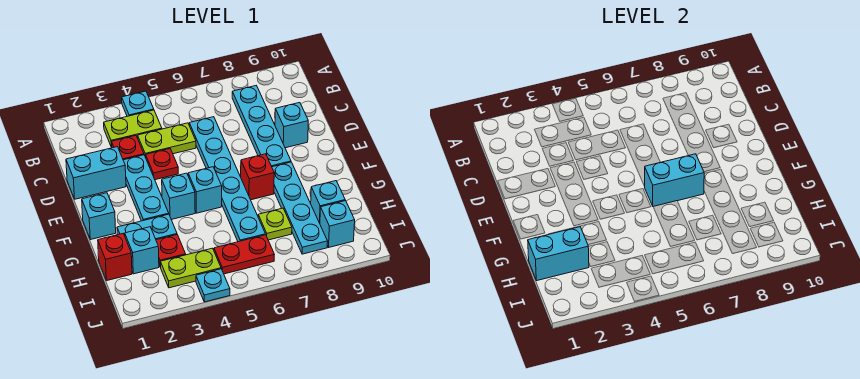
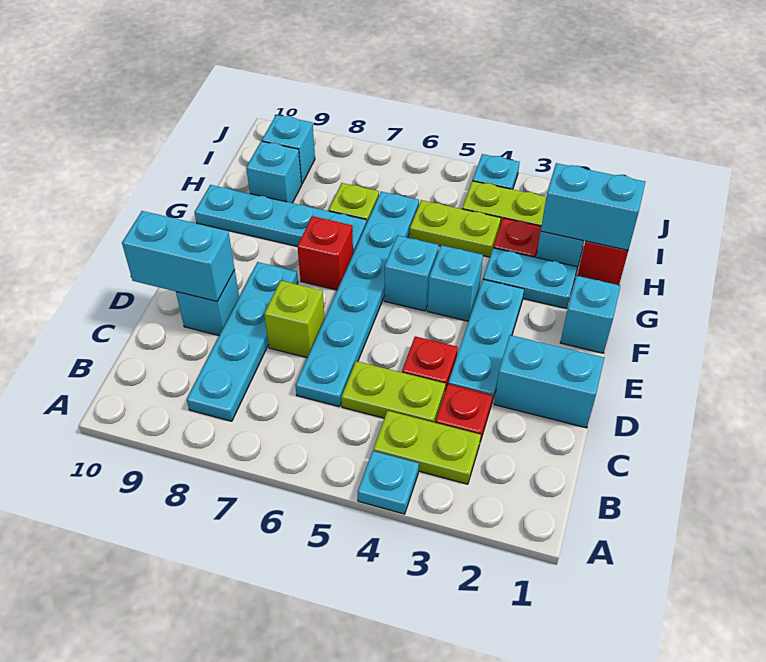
none -> lime brick D7 level 1
cyan brick F6:F7 level 2 -> cyan brick D9:D10 level 2
cyan plate F8:I8 level 1 -> cyan plate G7:G10 level 1
none -> lime plate H4:H5 level 1
red plate I5:I6 level 1 -> none

